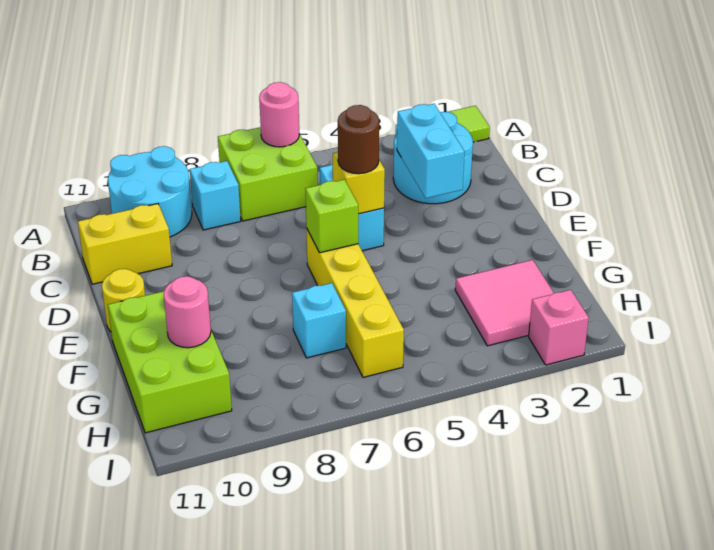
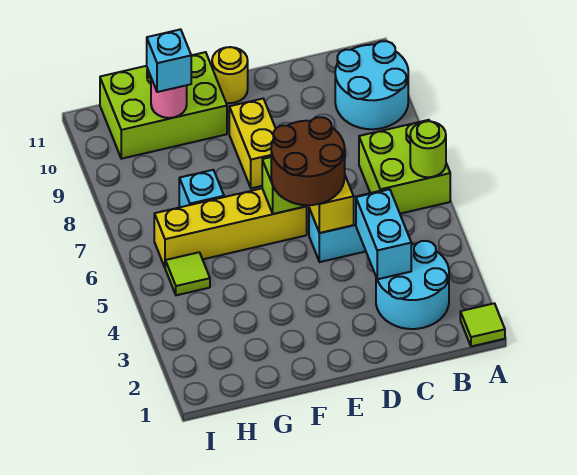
pink round brick A6 level 2 -> lime round brick A6 level 2
cyan brick B8 level 1 -> cyan brick G10 level 3
cyan brick C3:D3 level 2 -> cyan brick C3:C4 level 2
yellow brick C10:C11 level 1 -> yellow brick E8:E9 level 1
brown round brick D5 level 3 -> brown round brick D5:E6 level 3
pink tile G2:H3 level 1 -> none
none -> lime tile H5 level 1
pink brick I2 level 1 -> none

